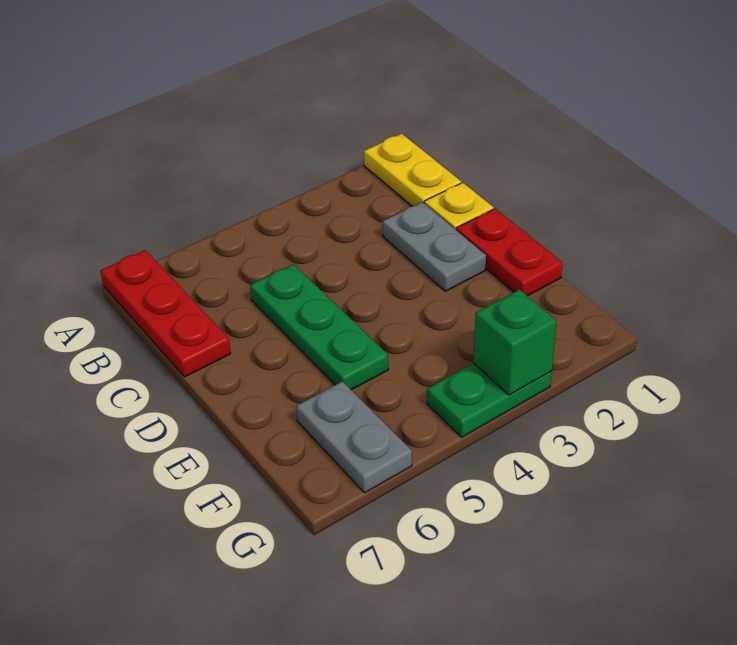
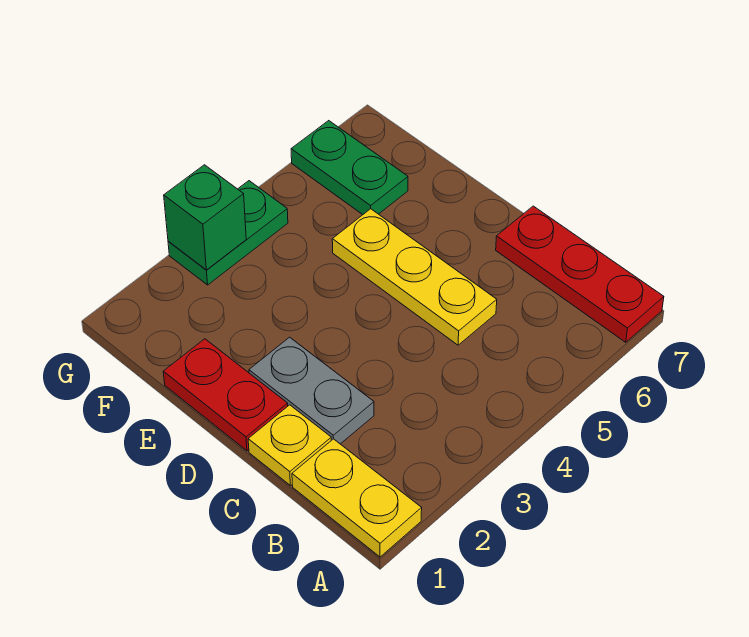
green plate C5:E5 level 1 -> yellow plate C5:E5 level 1
grey plate F6:G6 level 1 -> green plate F6:G6 level 1

